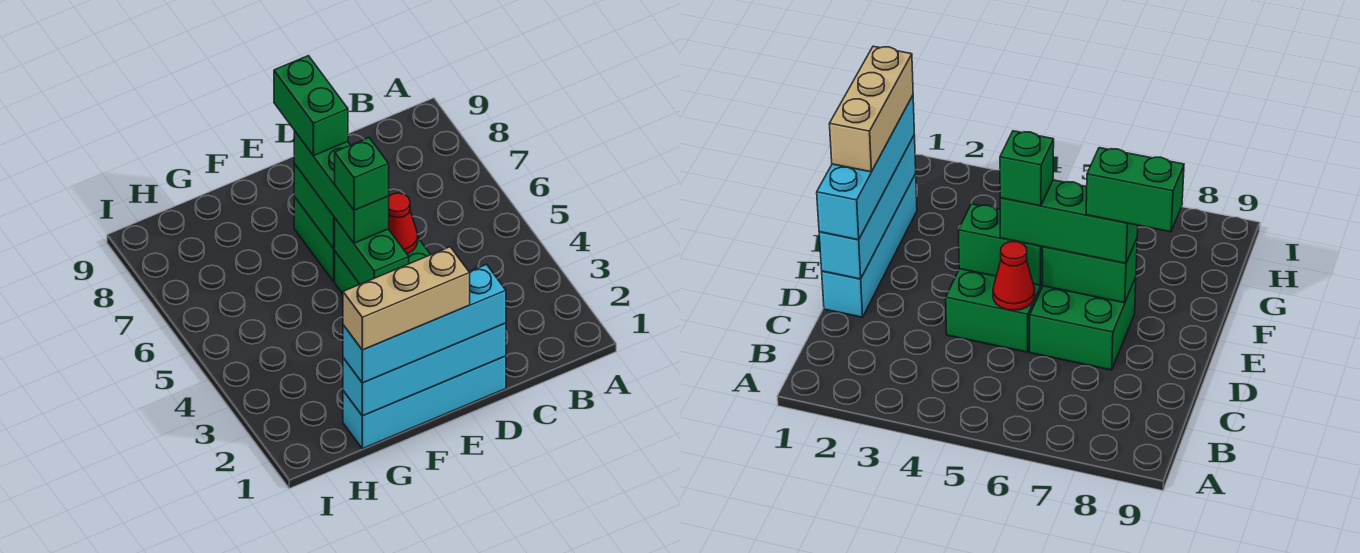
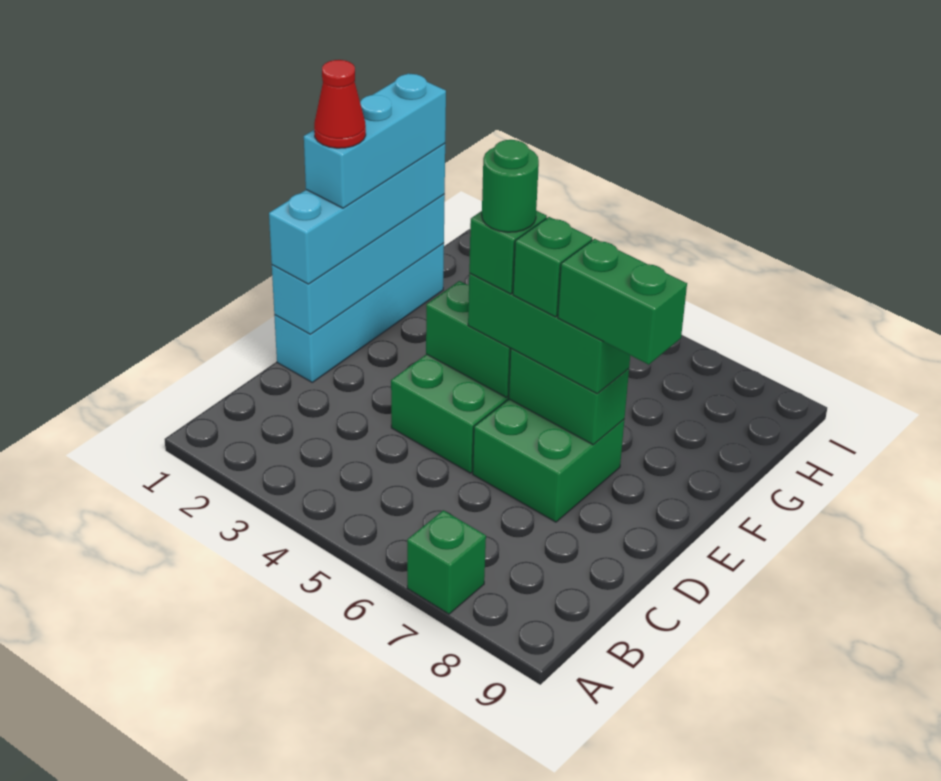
none -> green brick A7 level 1
red cone D5 level 2 -> red cone E1 level 5
tan brick E1:G1 level 4 -> cyan brick E1:G1 level 4
none -> green round brick E5 level 5
none -> green brick E6 level 4

